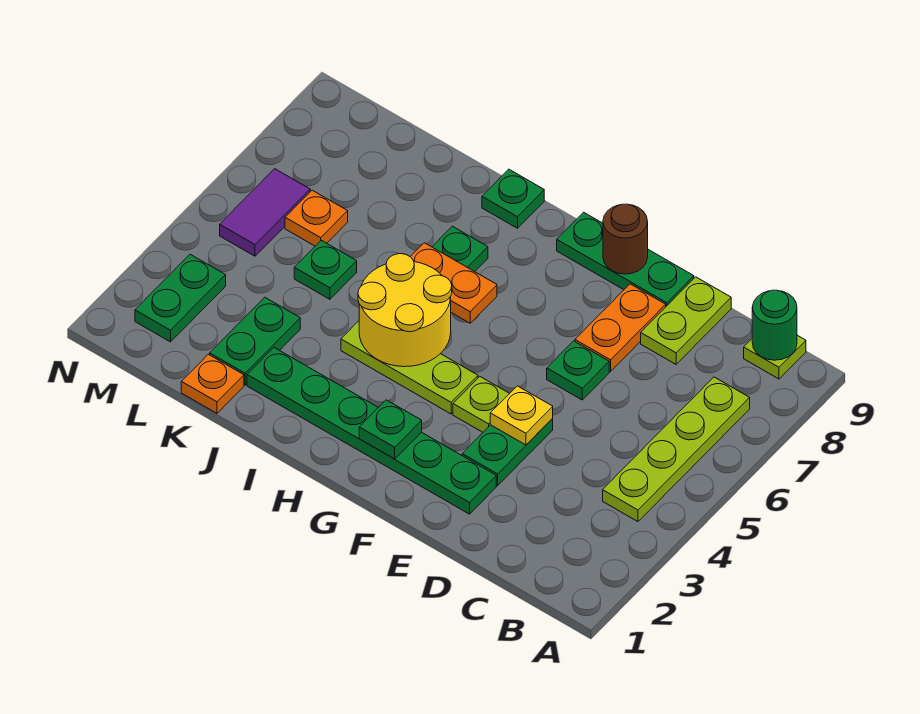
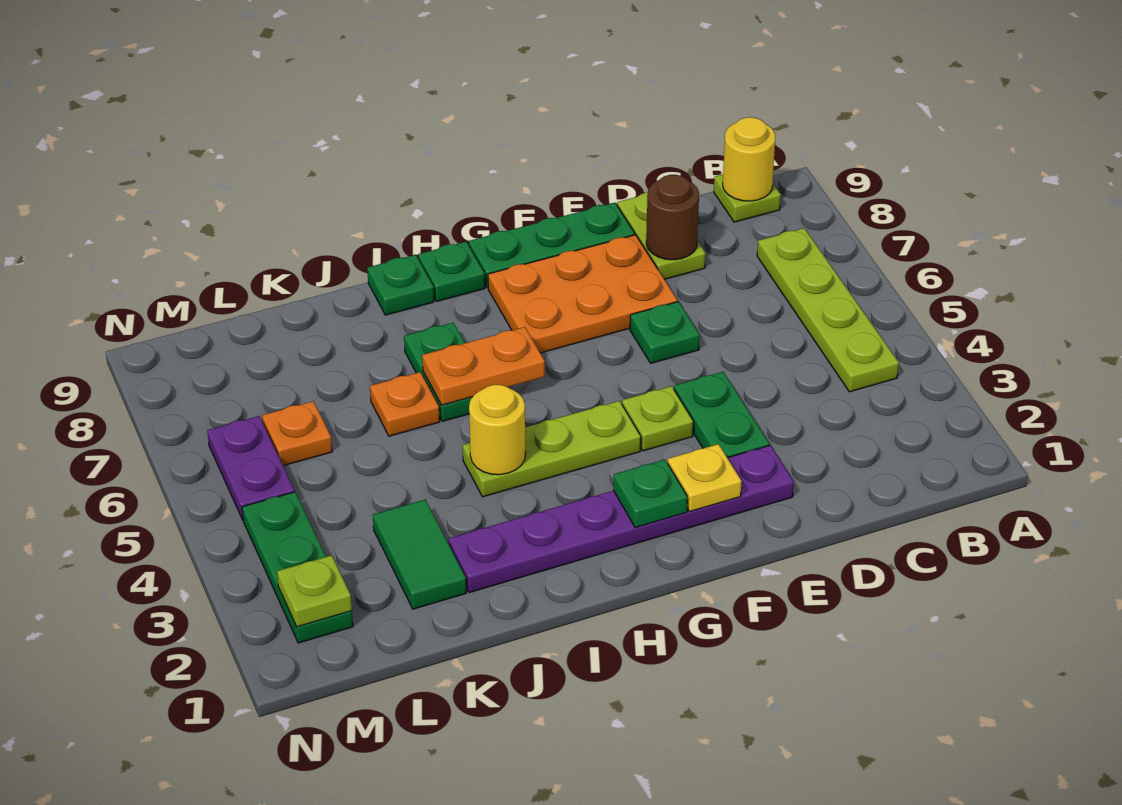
green round brick B9 level 2 -> yellow round brick B9 level 2
green plate E2:J2 level 1 -> purple plate E2:J2 level 1
yellow plate E4 level 2 -> yellow plate F2 level 2
orange plate E7:E8 level 1 -> orange plate E7:G8 level 1
brown round brick F9 level 2 -> brown round brick D8 level 2
yellow round brick H4:I5 level 2 -> yellow round brick I4 level 2
orange plate K1 level 1 -> orange plate J6 level 1
green plate K2:K3 level 1 -> green tile K2:K3 level 1
green plate K5 level 1 -> green plate H9 level 1
green plate M2:M3 level 1 -> green plate M2:M4 level 1
none -> lime plate M2 level 2
purple tile M5:M6 level 1 -> purple plate M5:M6 level 1

